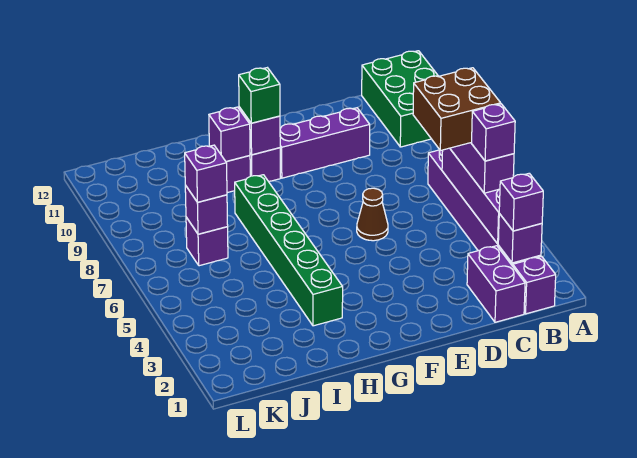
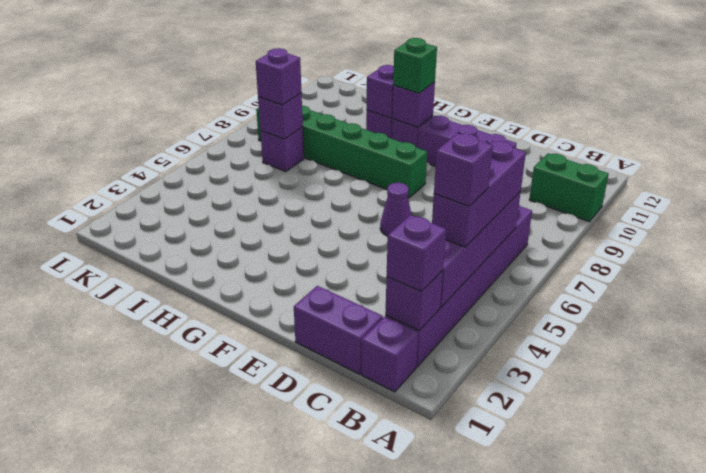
green brick A10:B12 level 1 -> green brick A10:B10 level 1
brown brick B5:C6 level 4 -> none
purple brick C1:C2 level 1 -> purple brick C1:D1 level 1
brown cone E6 level 1 -> purple cone E6 level 1
green brick H3:H8 level 1 -> green brick F8:K8 level 1

